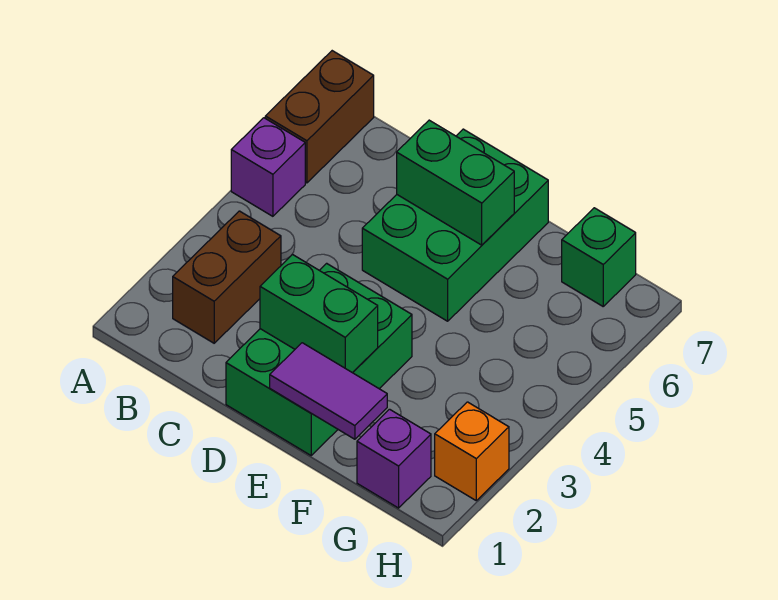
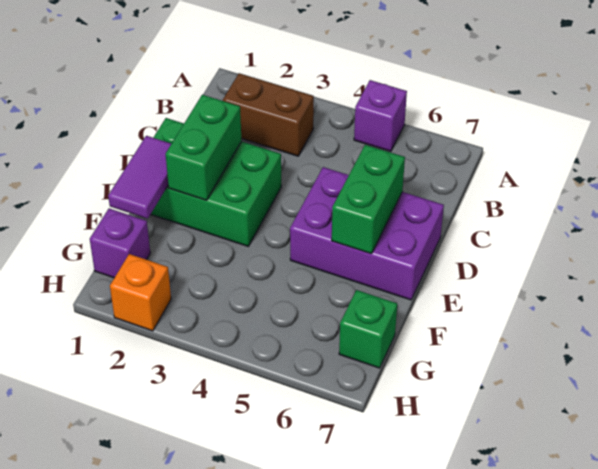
brown brick A6:A7 level 1 -> none
green brick D5:E7 level 1 -> purple brick D5:E7 level 1

